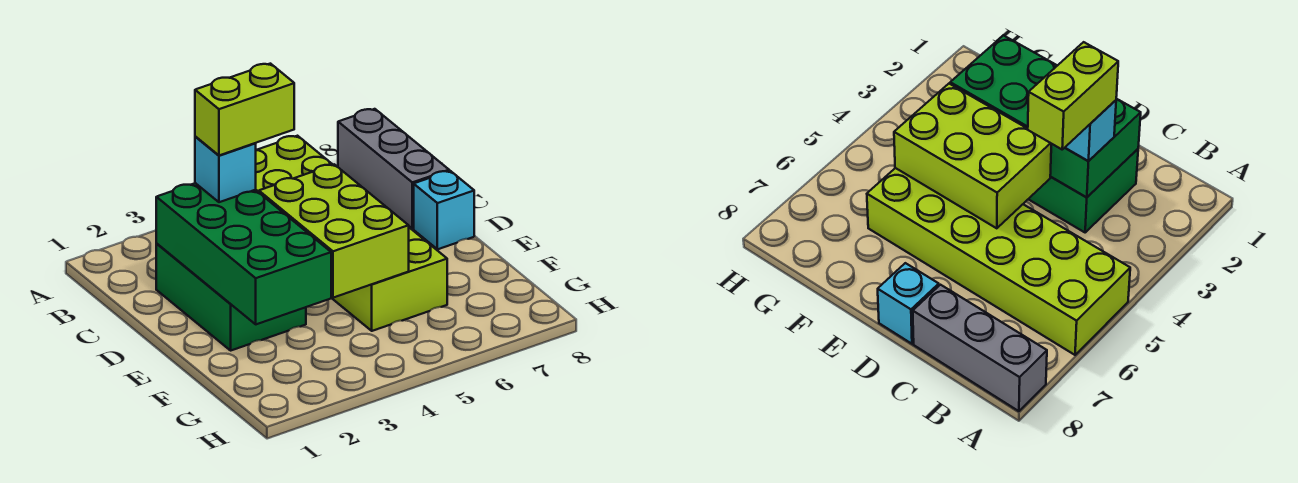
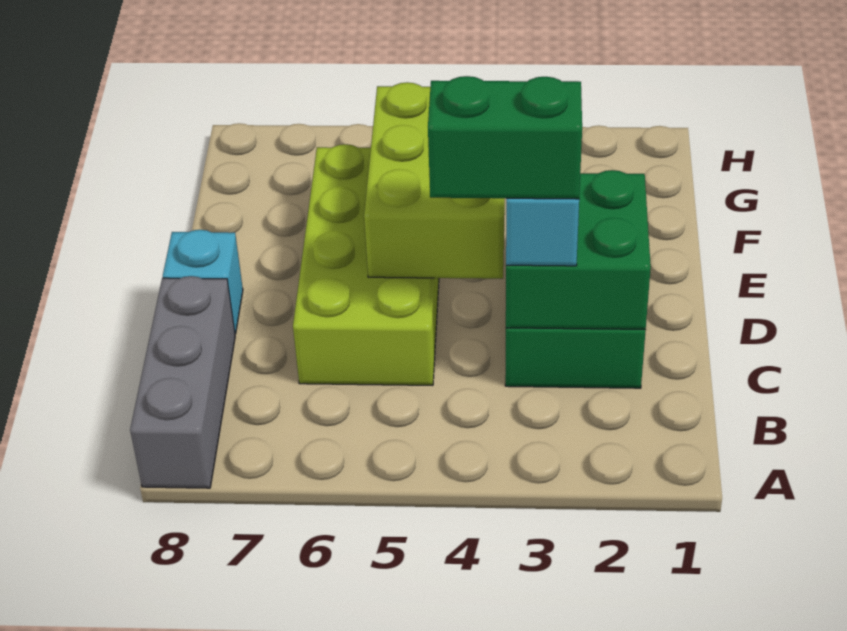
lime brick A5:F6 level 1 -> lime brick C5:F6 level 1
green brick C2:F3 level 2 -> green brick C2:D3 level 2
lime brick C3:C4 level 4 -> green brick C3:C4 level 4

